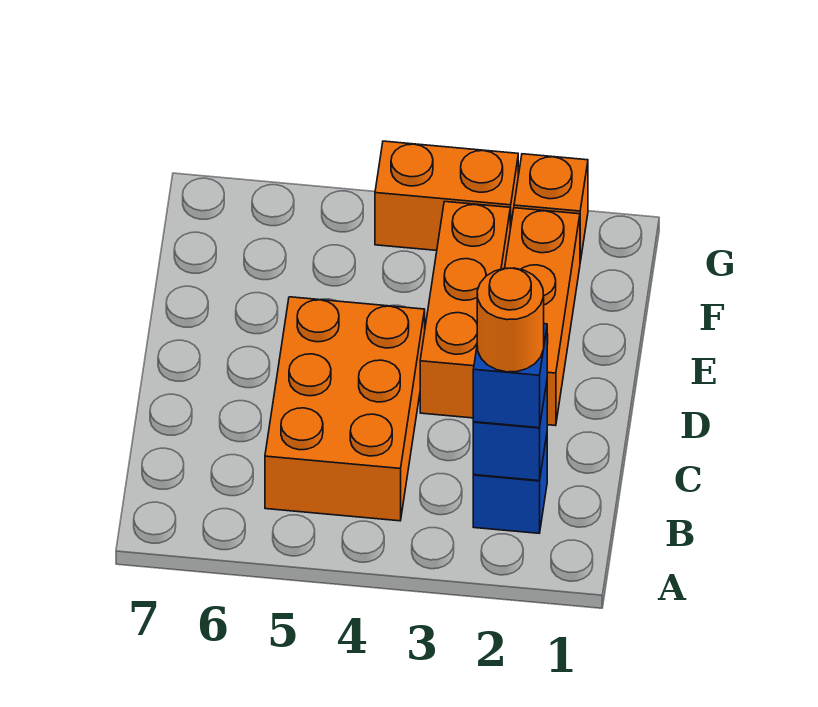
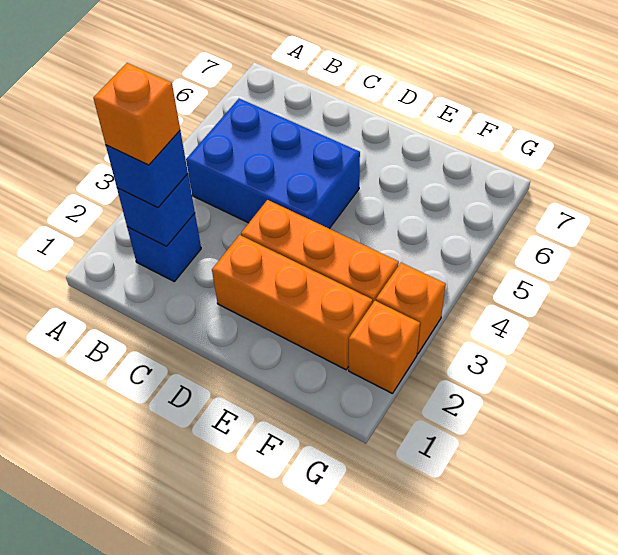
orange round brick B2 level 4 -> orange brick B2 level 4
orange brick B4:D5 level 1 -> blue brick B4:D5 level 1
orange brick G3:G4 level 1 -> orange brick G3 level 1

